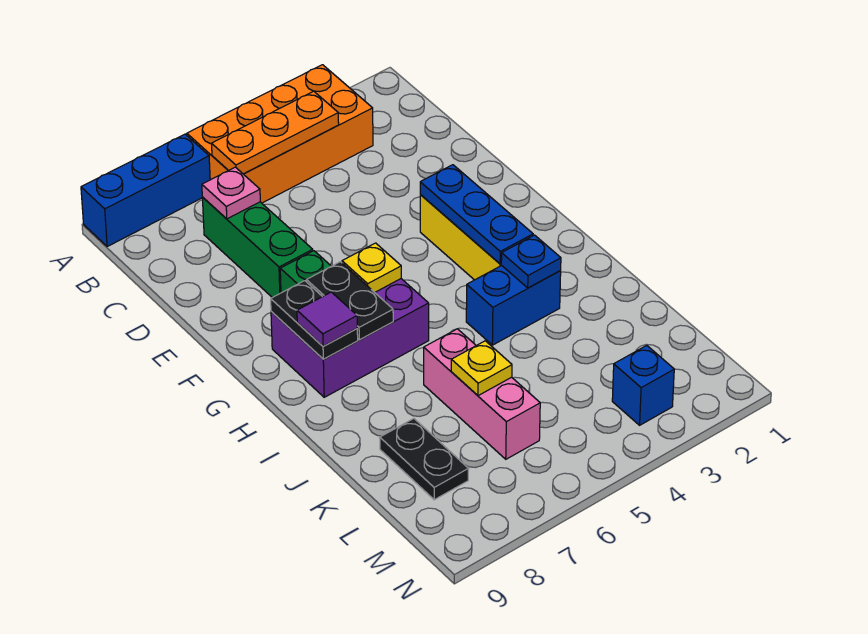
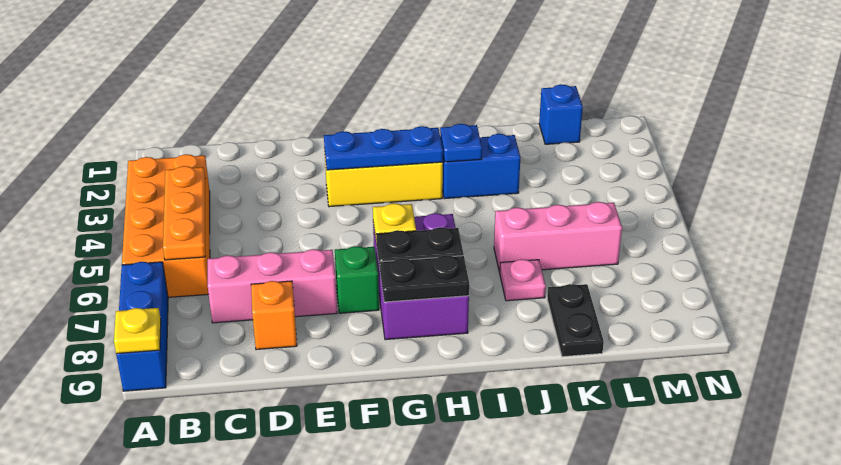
green brick C7:E7 level 1 -> pink brick C7:E7 level 1
pink plate C7 level 2 -> pink plate J7 level 1
none -> orange brick D8 level 1
purple tile H8 level 3 -> none
blue brick I3:I4 level 1 -> blue brick I3:J3 level 1
yellow plate K6 level 2 -> yellow plate A9 level 2
black plate K8:L8 level 1 -> black plate K8:K9 level 1
blue brick M3 level 1 -> blue brick L1 level 1

